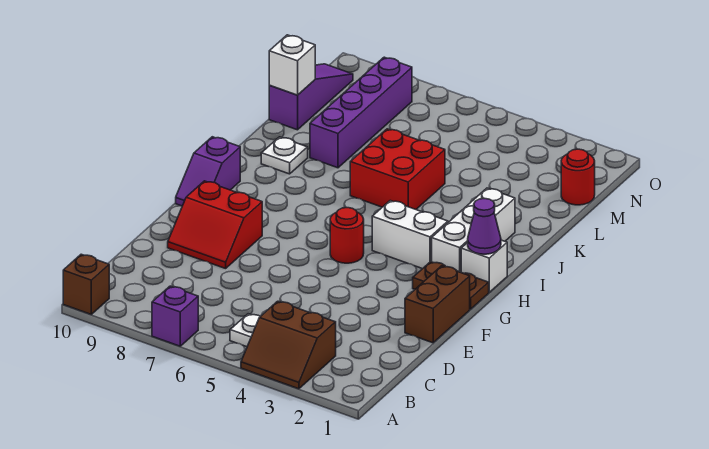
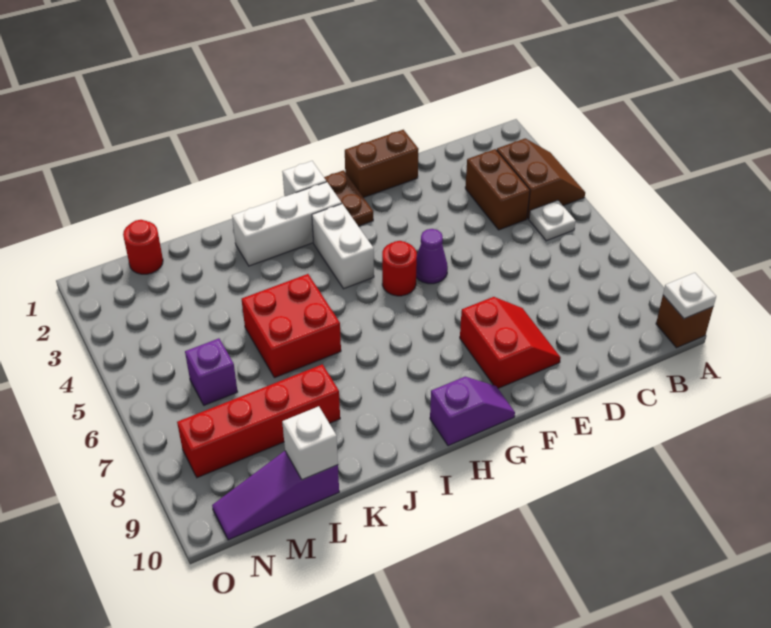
purple brick A7 level 1 -> purple brick M6 level 1
none -> brown brick C3:C4 level 1
purple cone H1 level 2 -> purple cone F5 level 1
white plate J9 level 1 -> white plate A10 level 2
purple brick K8:N8 level 1 -> red brick K8:N8 level 1

